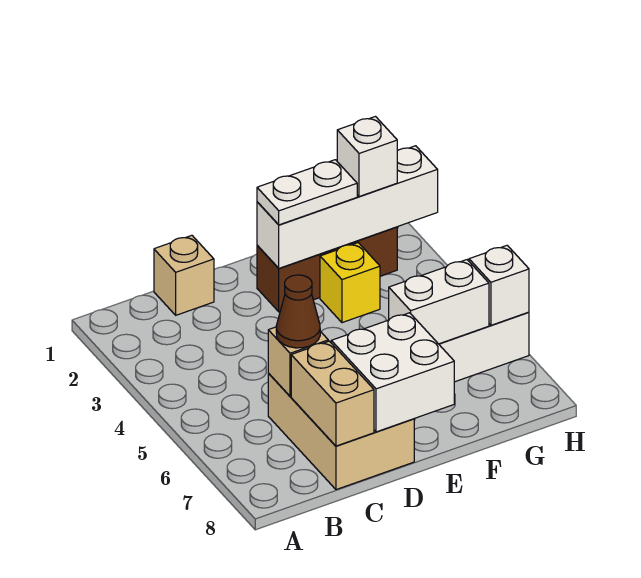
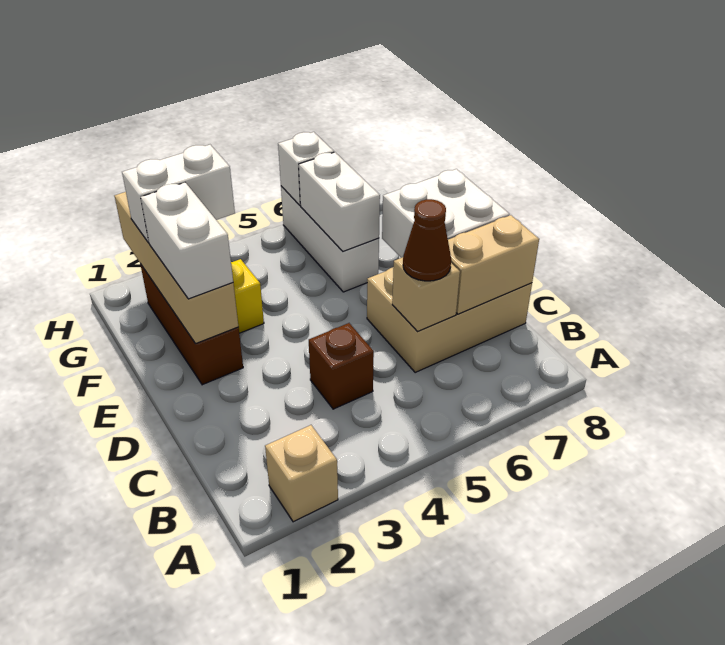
tan brick C1 level 1 -> tan brick A2 level 1
none -> brown brick C4 level 1
white brick E2:H2 level 2 -> tan brick E2:H2 level 2
white plate E2:F2 level 3 -> white brick E2:F2 level 3
white brick G2 level 3 -> white brick G2:G3 level 3

